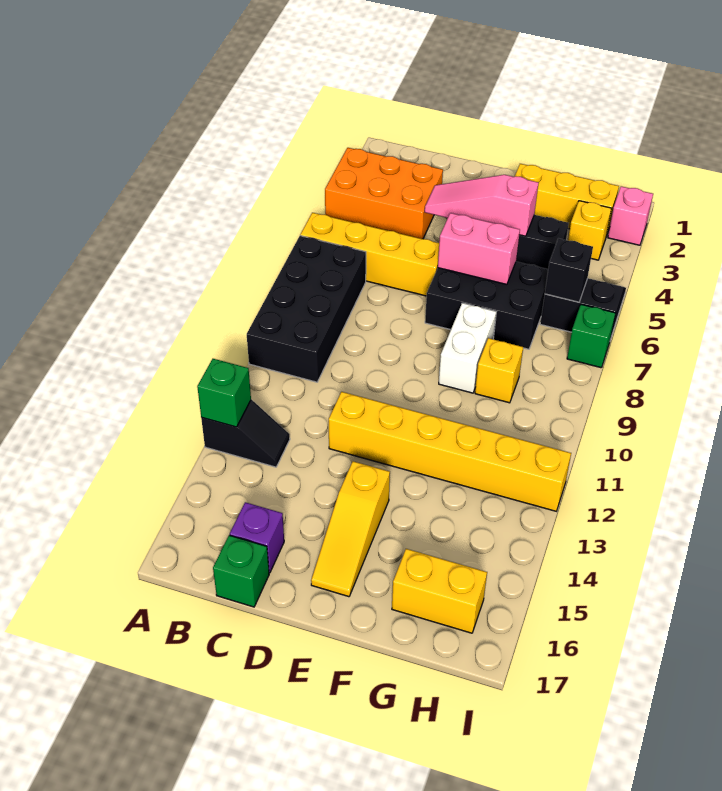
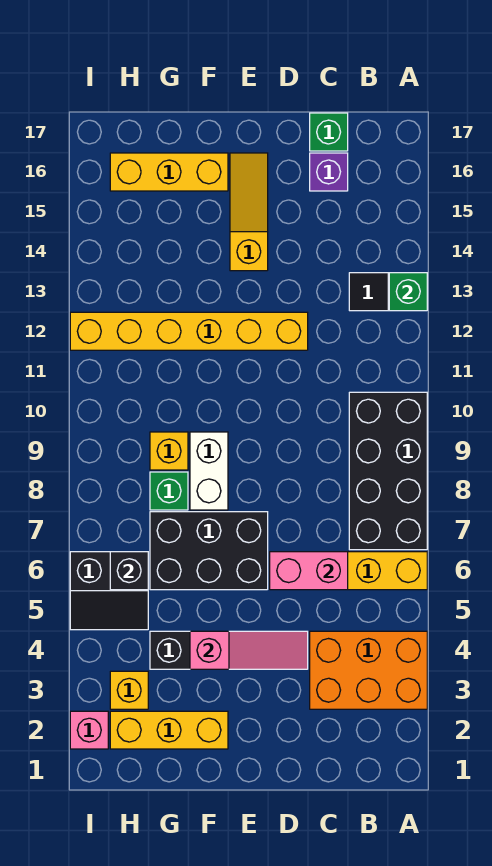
pink brick E6:F6 level 2 -> pink brick C6:D6 level 2
yellow brick G16:H16 level 1 -> yellow brick F16:H16 level 1
green brick I7 level 1 -> green brick G8 level 1

